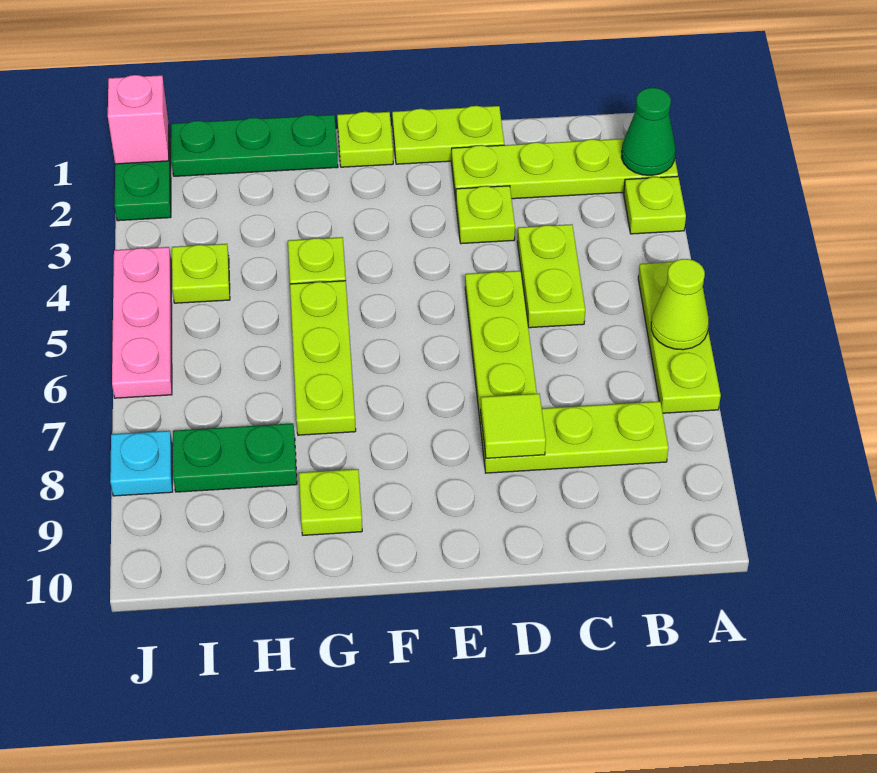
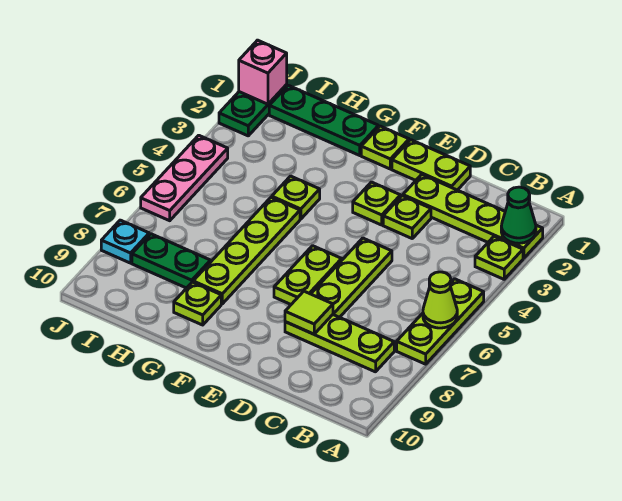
lime plate C4:C5 level 1 -> lime plate E6:E7 level 1
lime plate G5:G7 level 1 -> lime plate G5:G8 level 1
lime plate I4 level 1 -> lime plate E3 level 1

